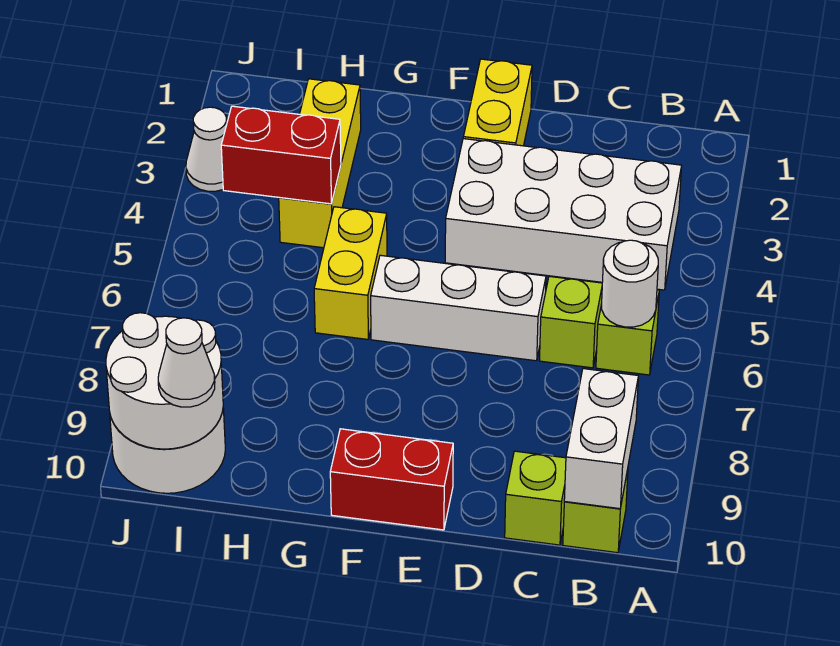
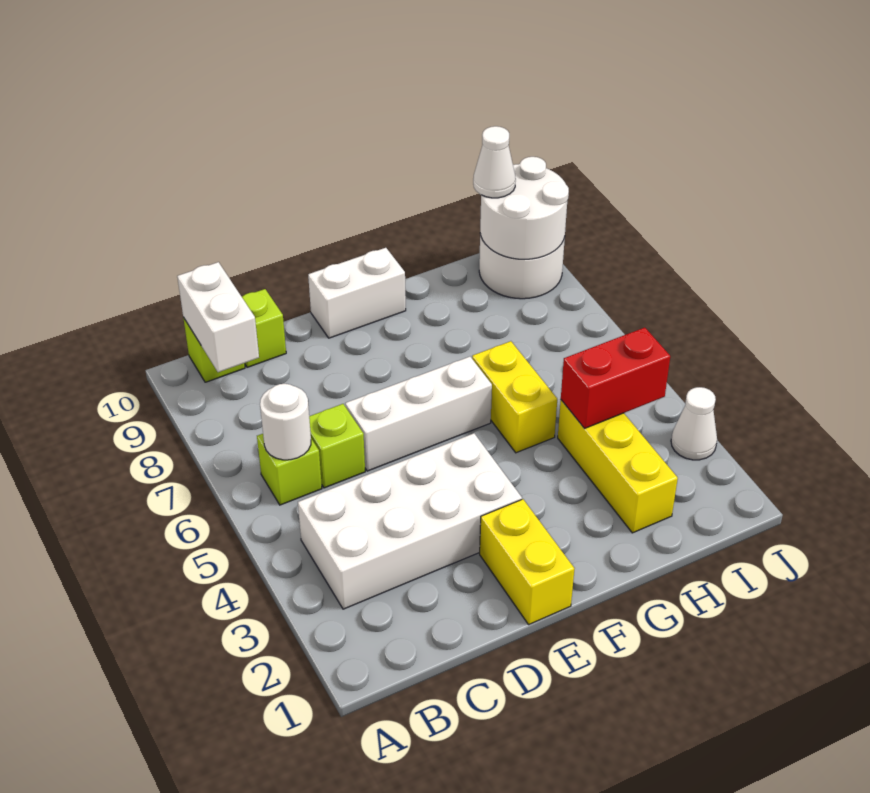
red brick E10:F10 level 1 -> white brick E10:F10 level 1

